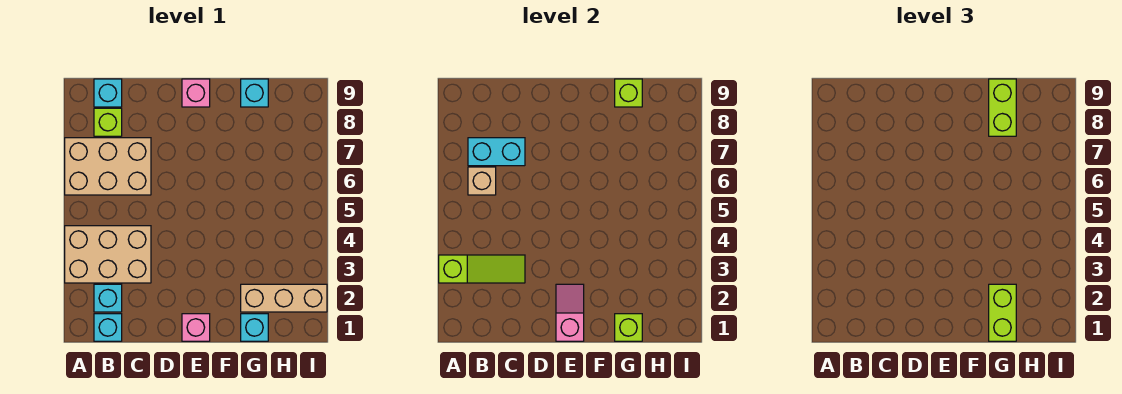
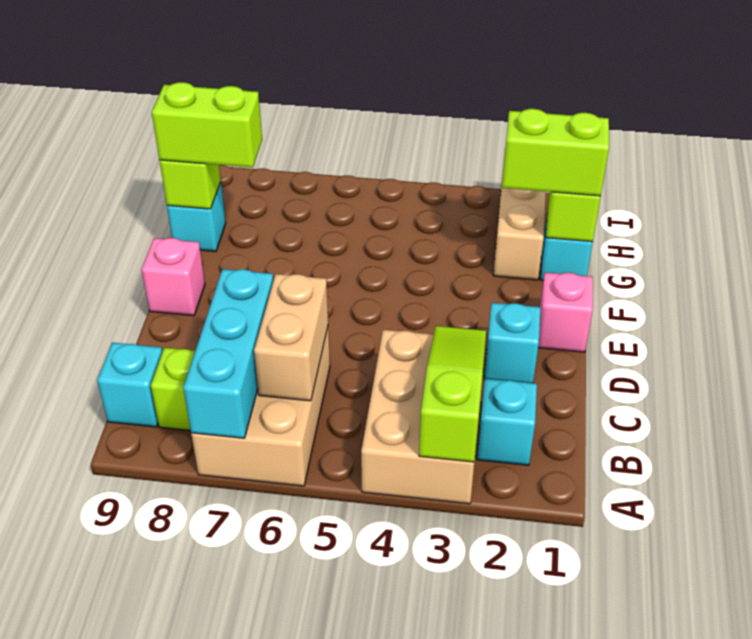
cyan brick B1 level 1 -> cyan brick D2 level 1
tan brick B6 level 2 -> tan brick B6:C6 level 2
cyan brick B7:C7 level 2 -> cyan brick A7:C7 level 2
pink slope E1:E2 level 2 top 1 -> none

